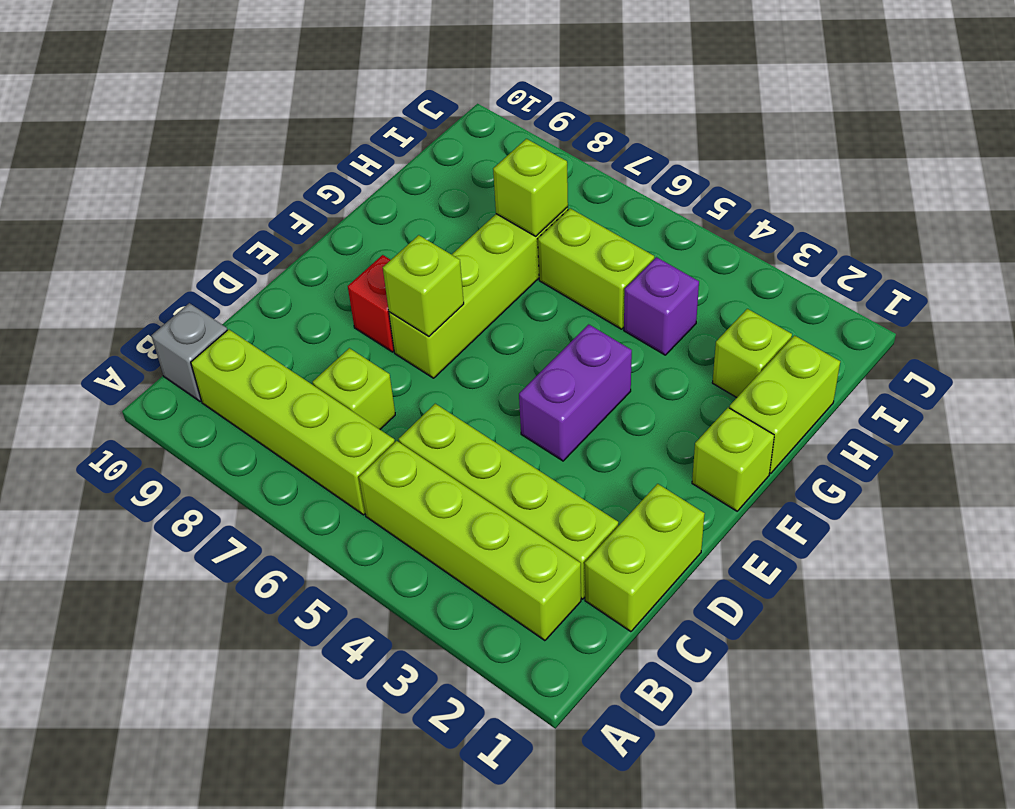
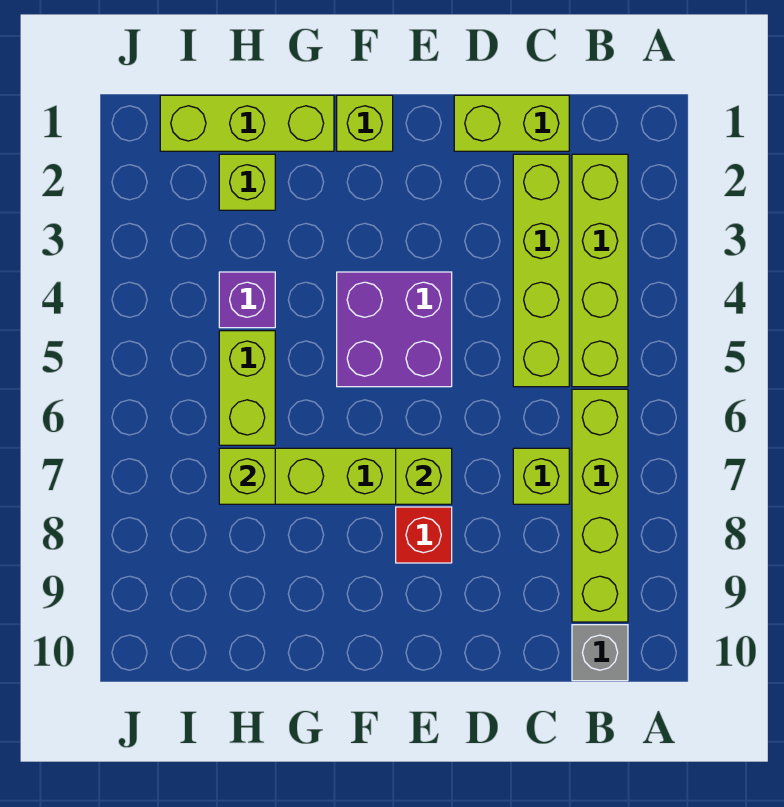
purple brick E4:F4 level 1 -> purple brick E4:F5 level 1
lime brick G1:H1 level 1 -> lime brick G1:I1 level 1

